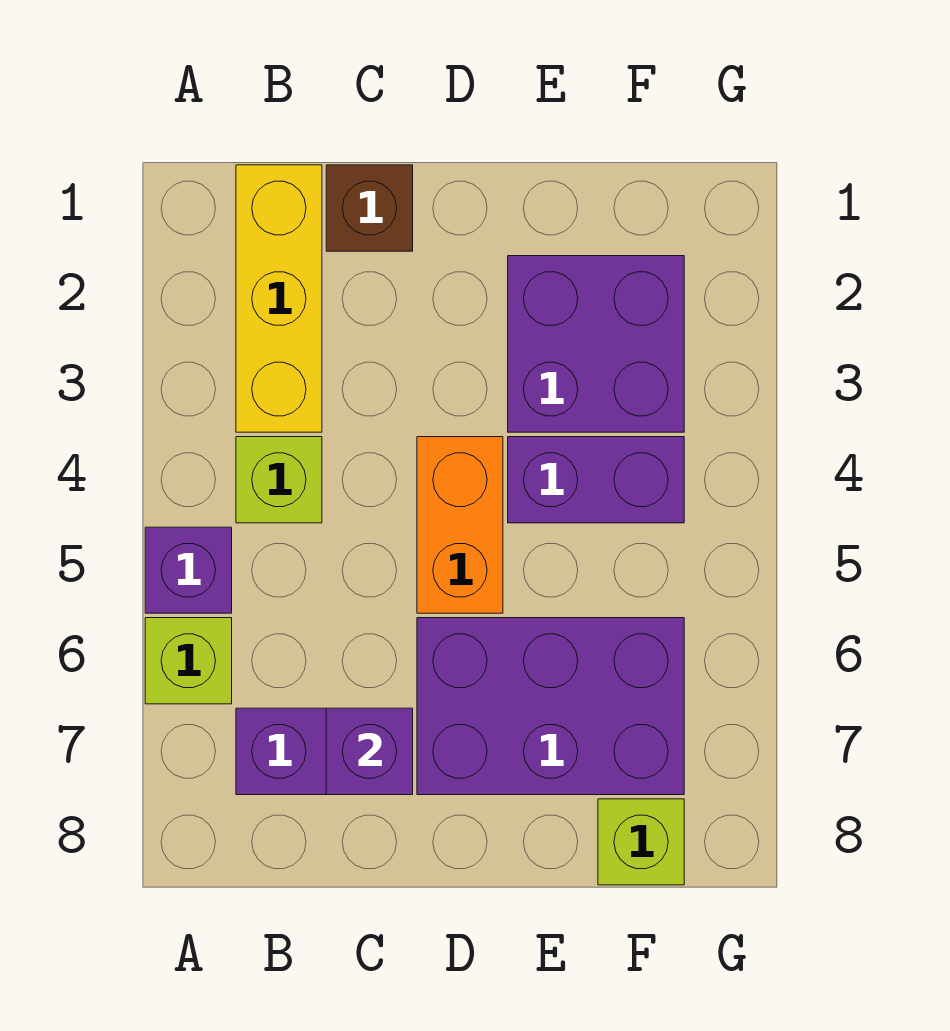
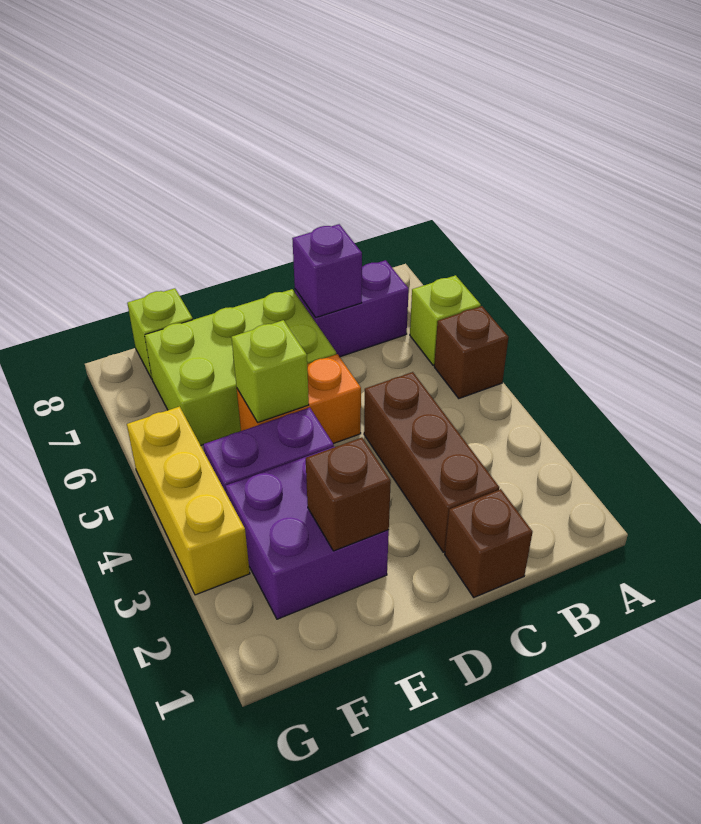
purple brick A5 level 1 -> brown brick A5 level 1
yellow brick B1:B3 level 1 -> yellow brick G3:G5 level 1
lime brick B4 level 1 -> lime brick E5 level 2
none -> brown brick C2:C4 level 1
orange brick D4:D5 level 1 -> orange brick D5:E5 level 1
purple brick D6:F7 level 1 -> lime brick D6:F7 level 1
none -> brown brick E2 level 2

